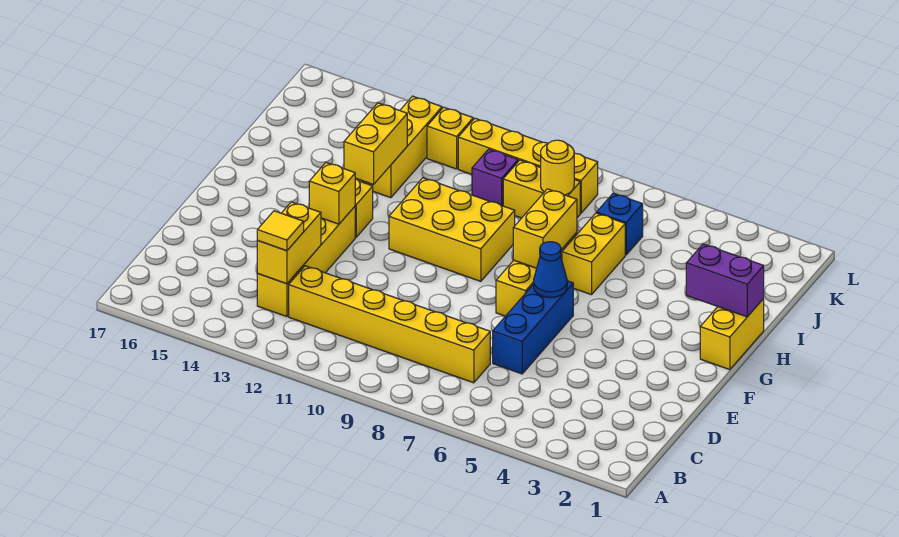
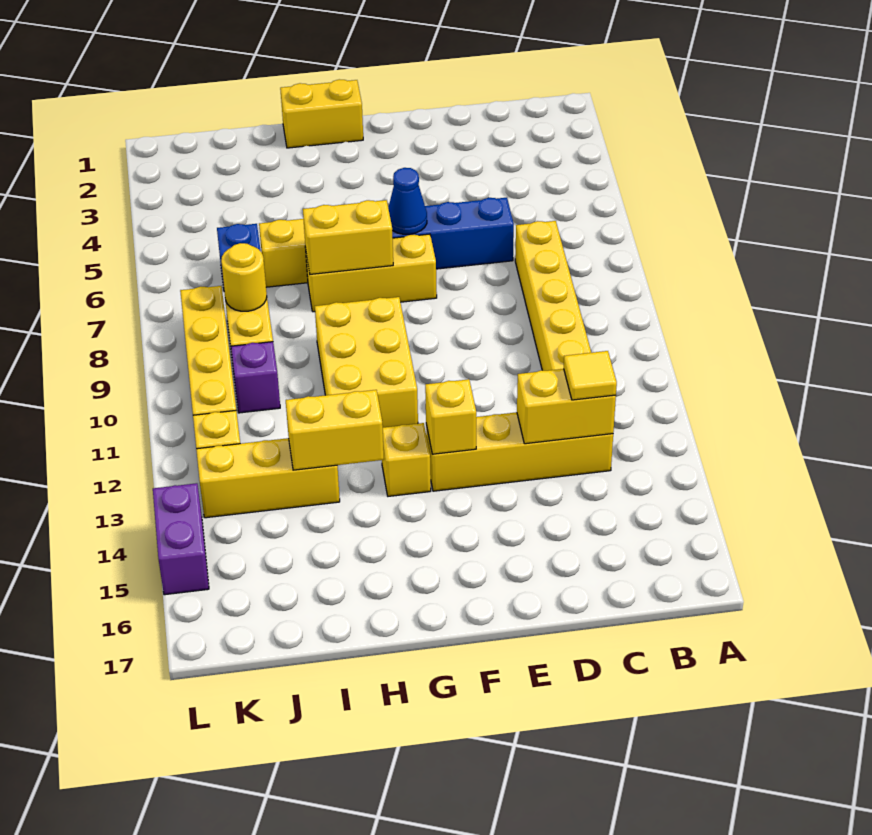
purple brick H1:H2 level 2 -> purple brick L14:L15 level 1

